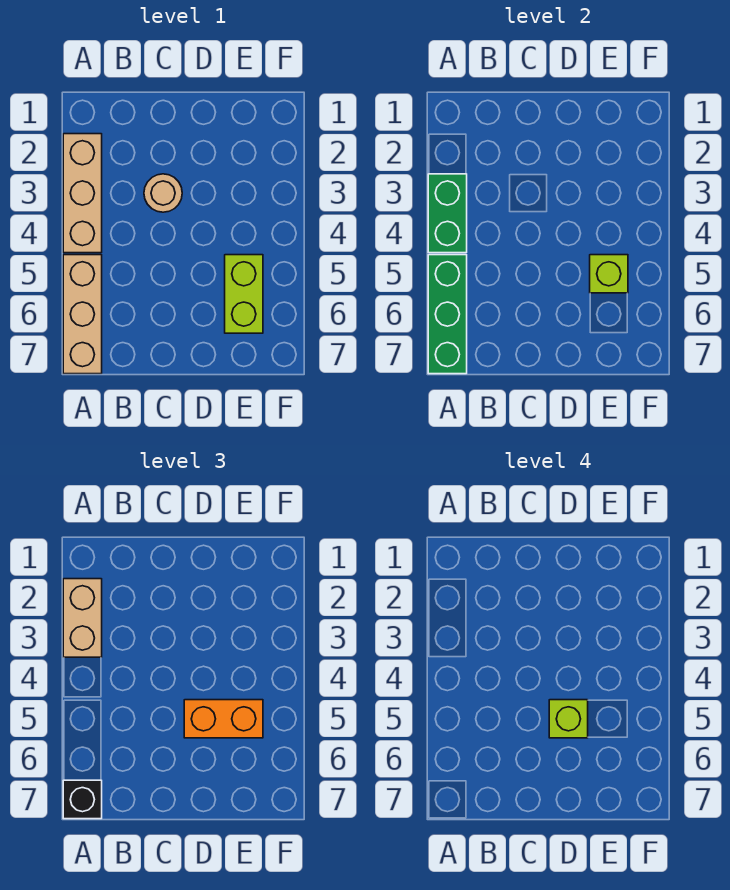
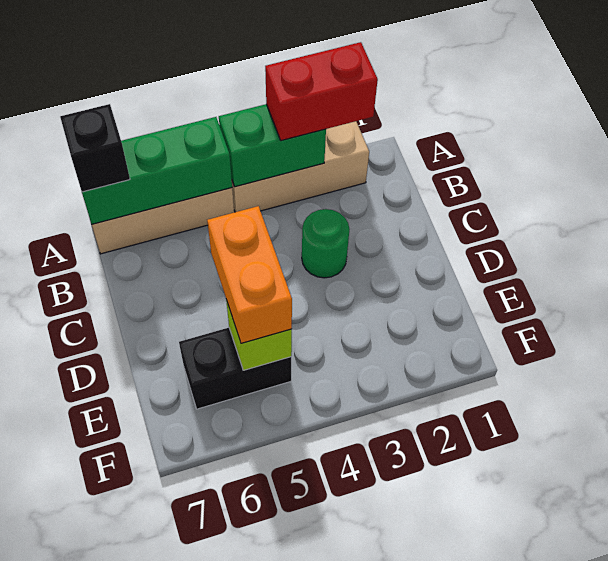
tan brick A2:A3 level 3 -> red brick A2:A3 level 3
tan round brick C3 level 1 -> green round brick C3 level 1
lime brick D5 level 4 -> none
lime brick E5:E6 level 1 -> black brick E5:E6 level 1

